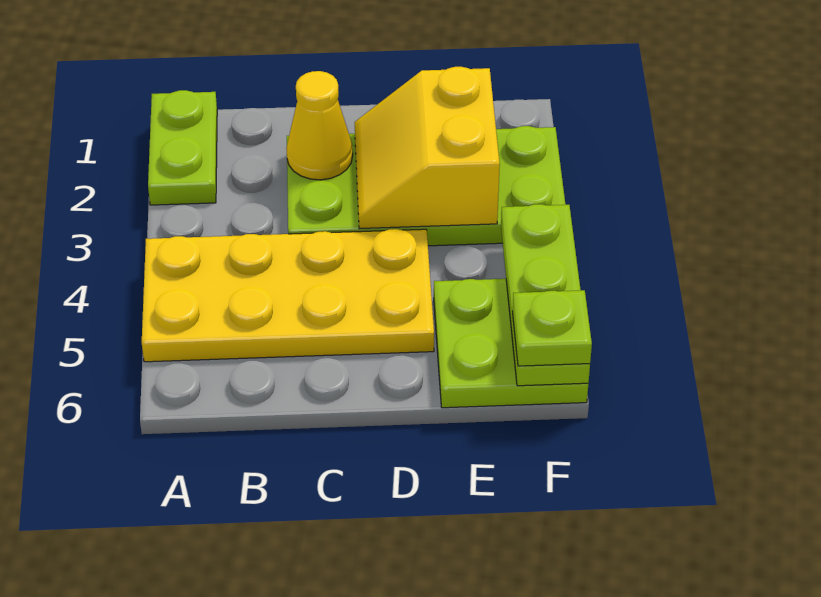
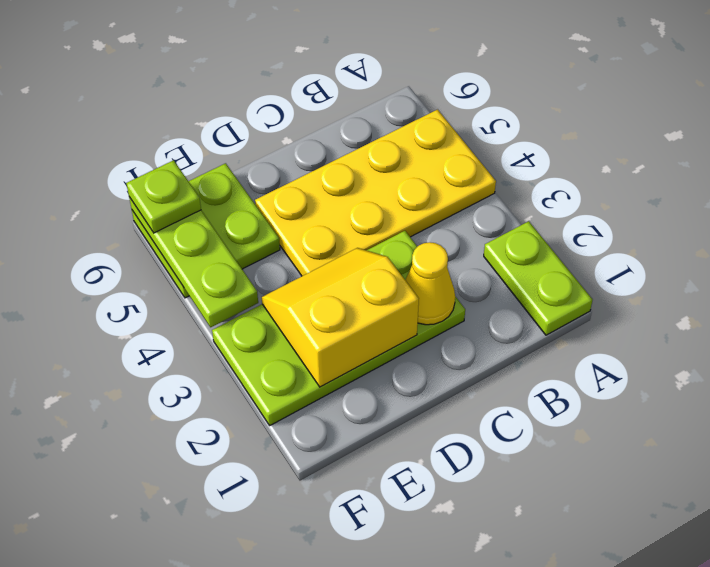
yellow slope D2:E3 level 2 top E -> yellow slope D2:E3 level 2 top 2

